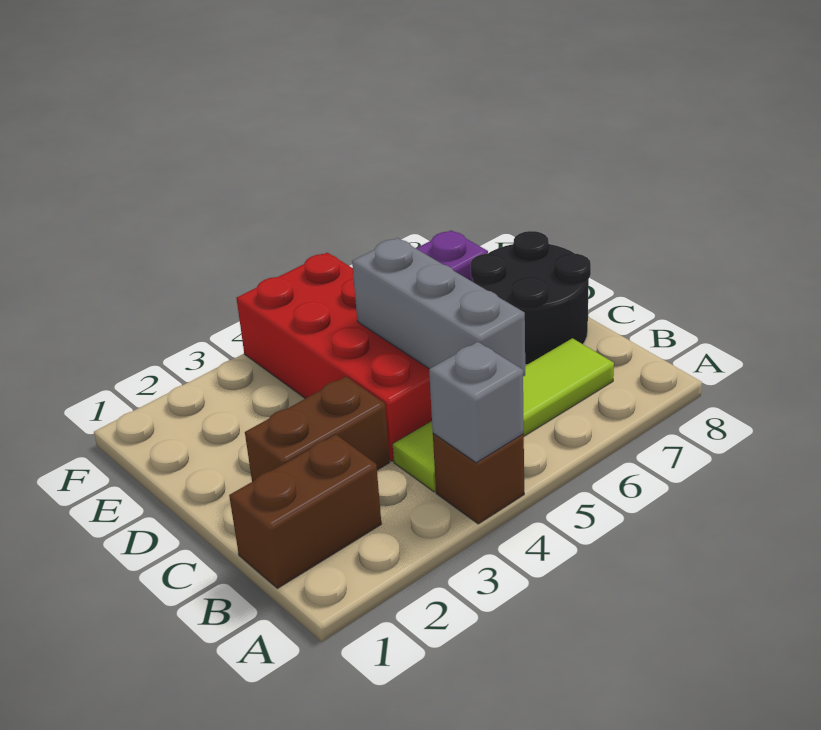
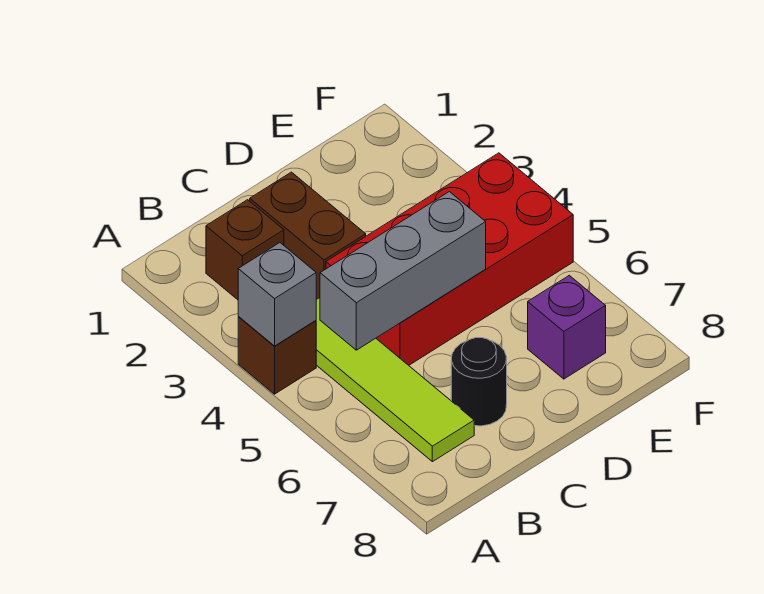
brown brick B1:B2 level 1 -> brown brick B2 level 1
black round brick C7:D8 level 1 -> black round brick C7 level 1

